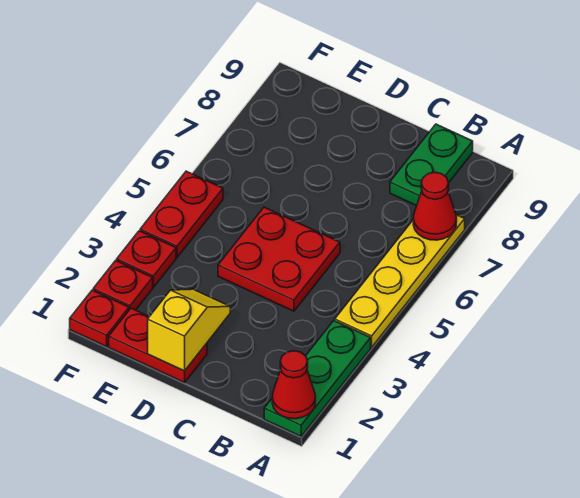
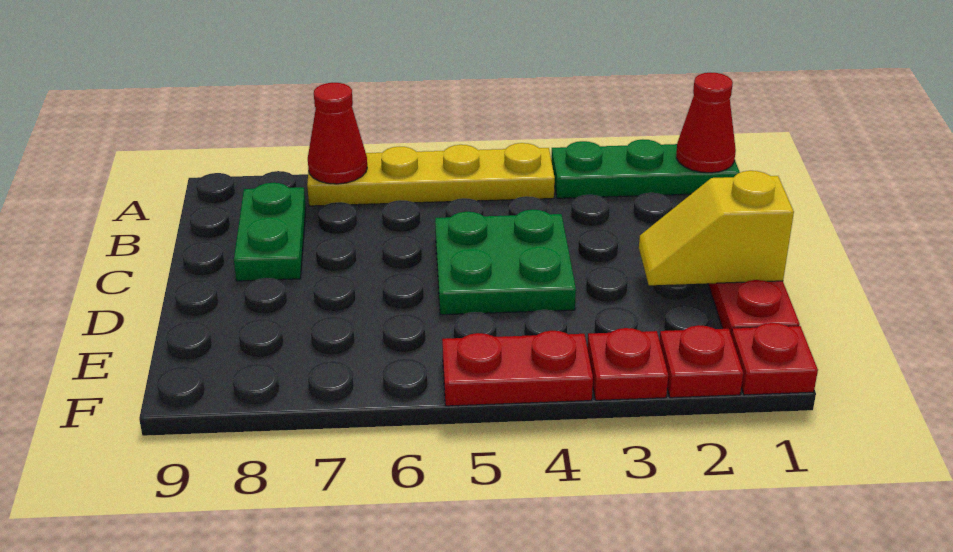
green plate B8:B9 level 1 -> green plate B8:C8 level 1
red plate C4:D5 level 1 -> green plate C4:D5 level 1

